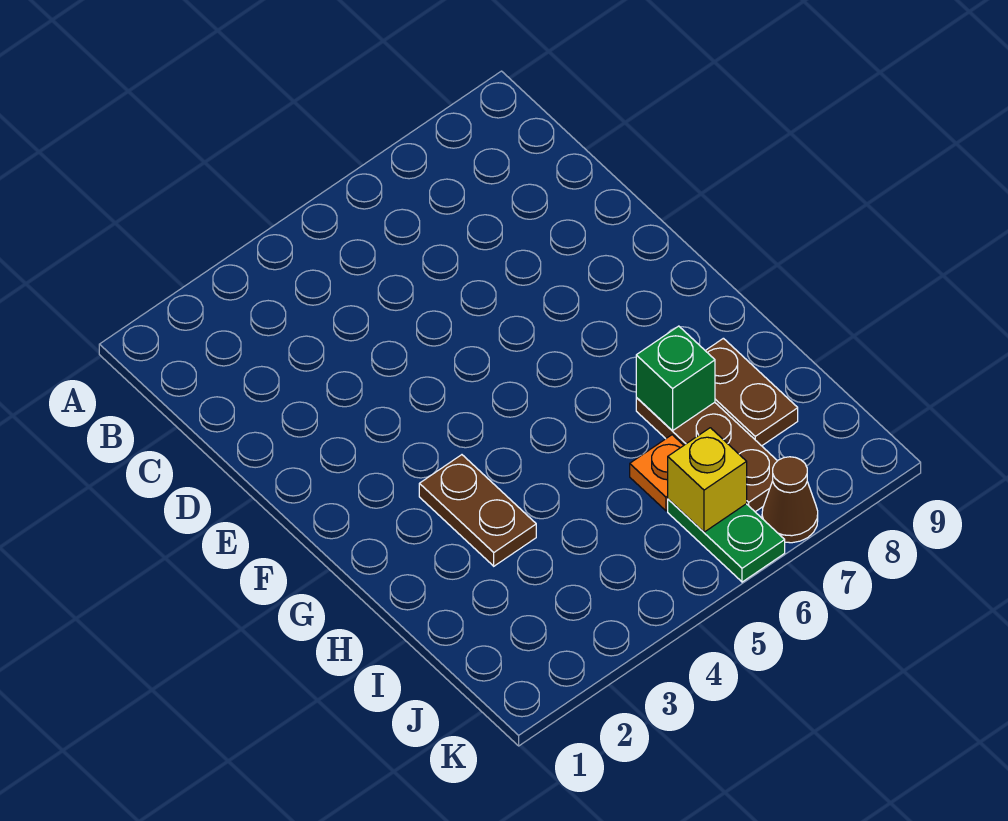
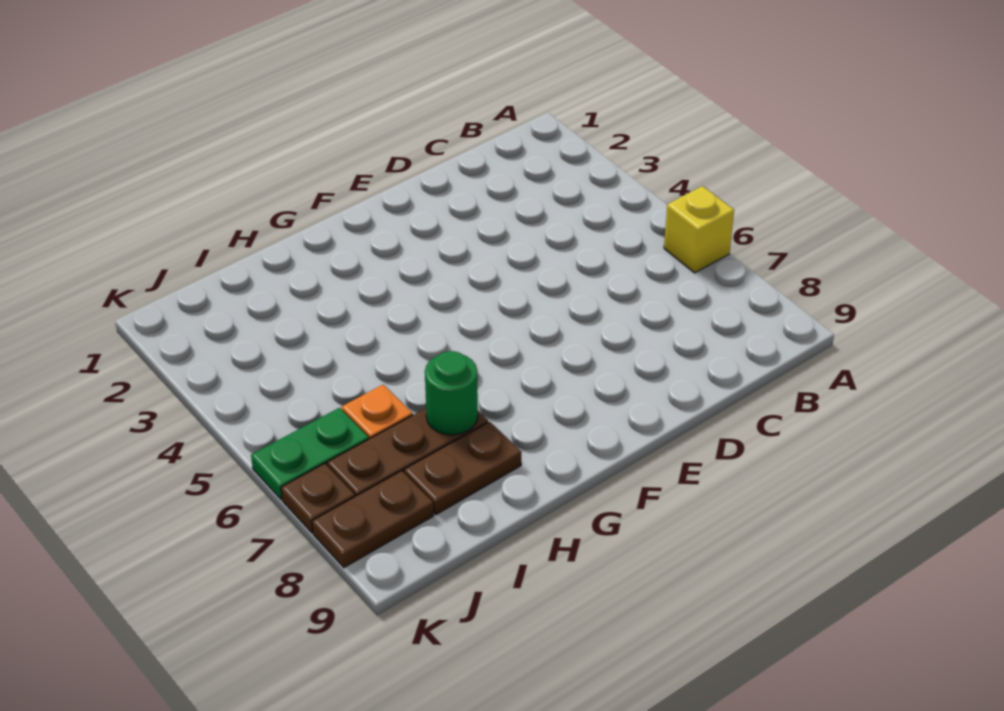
brown plate G3:H3 level 1 -> brown plate J8:K8 level 1
green brick H7 level 2 -> green round brick H7 level 2
yellow brick J6 level 2 -> yellow brick A6 level 1
brown cone K7 level 1 -> brown plate K7 level 1

